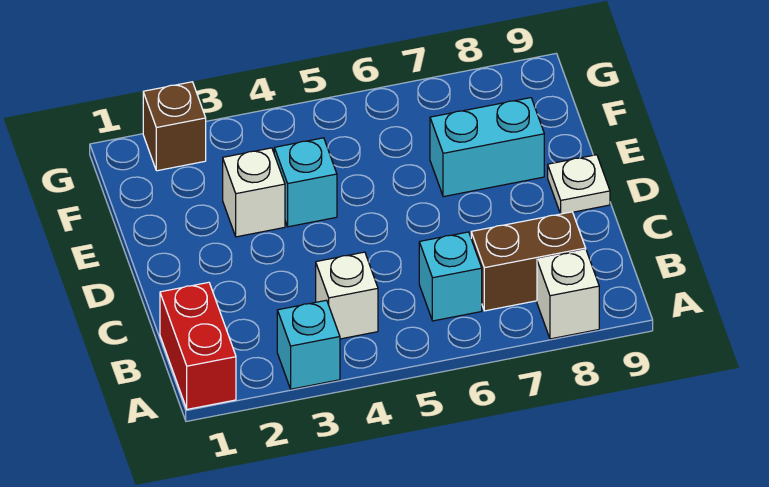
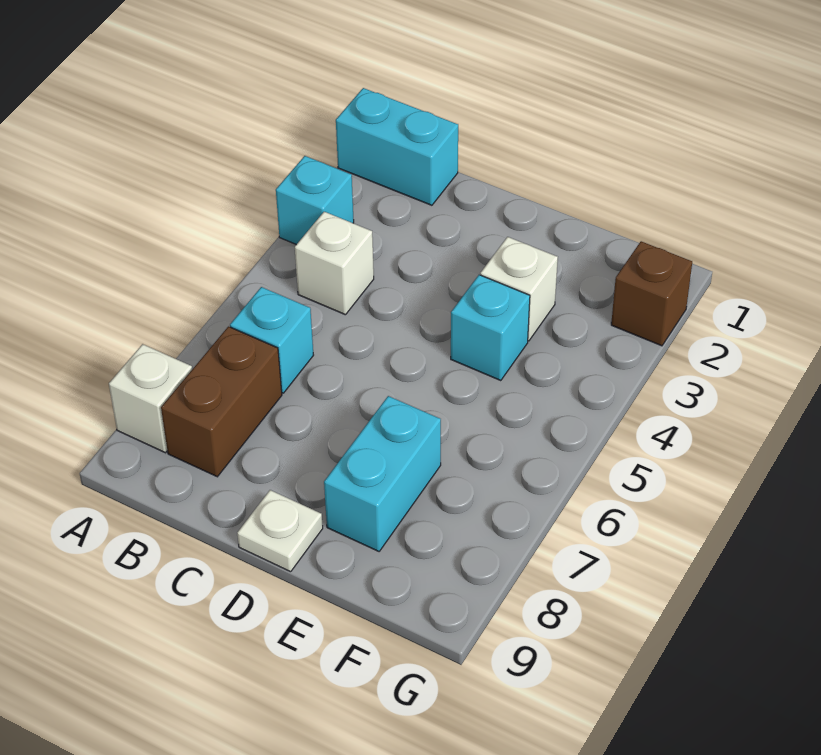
red brick A1:B1 level 1 -> cyan brick A1:B1 level 1

